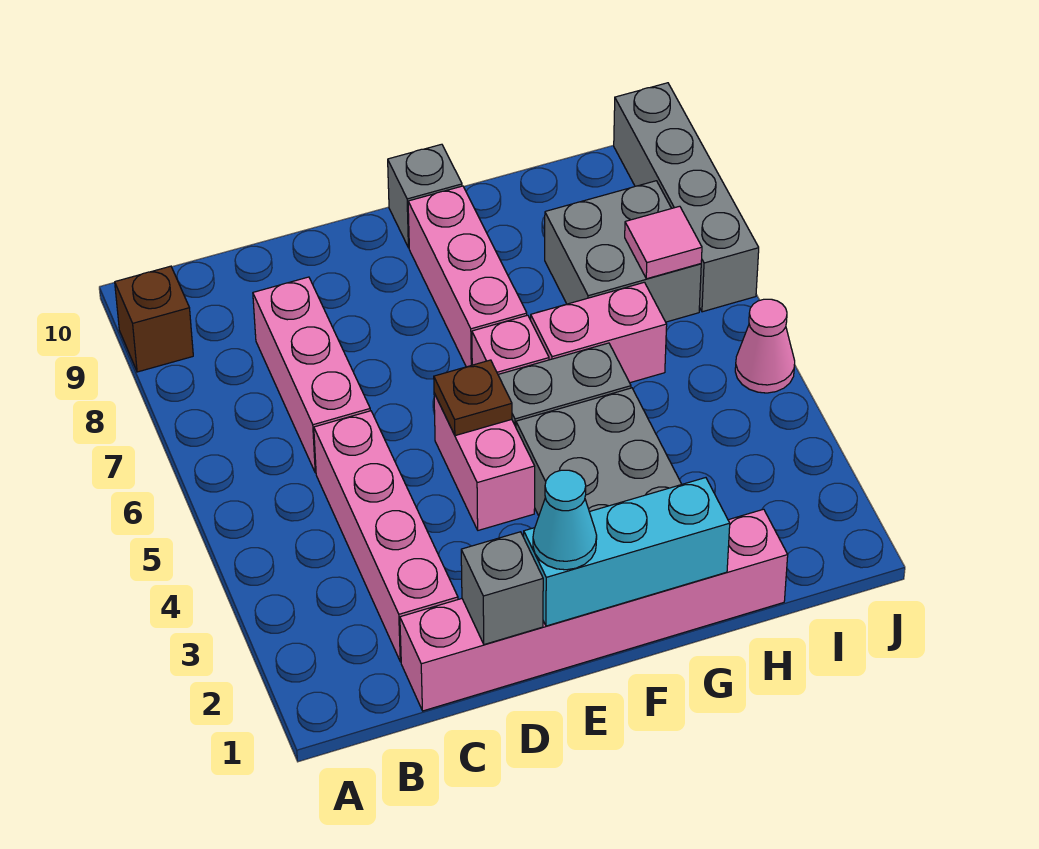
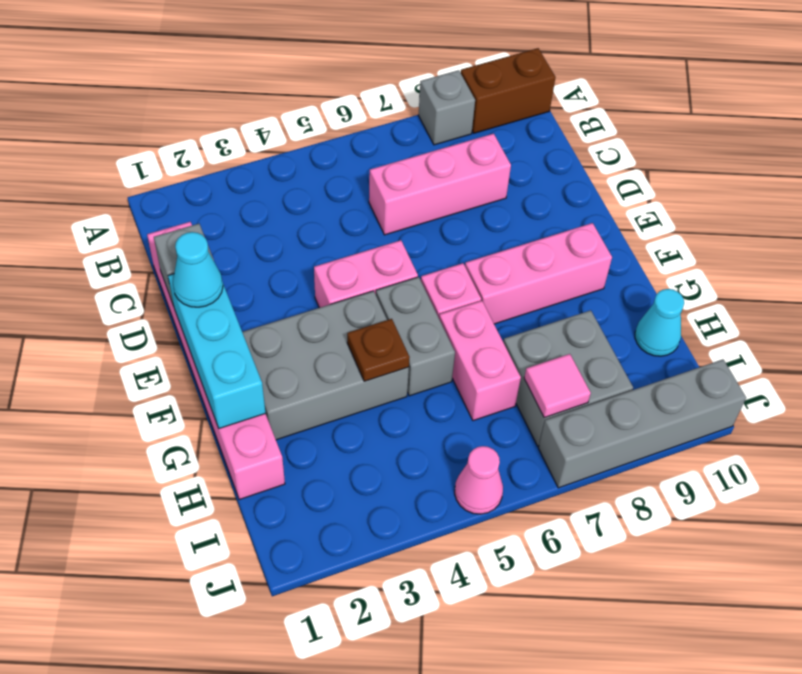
brown brick A9 level 1 -> brown brick A9:A10 level 1
pink brick C2:C5 level 1 -> none
brown plate E5 level 2 -> brown plate G4 level 2
grey brick F10 level 1 -> grey brick A8 level 1
none -> cyan cone H10 level 1

